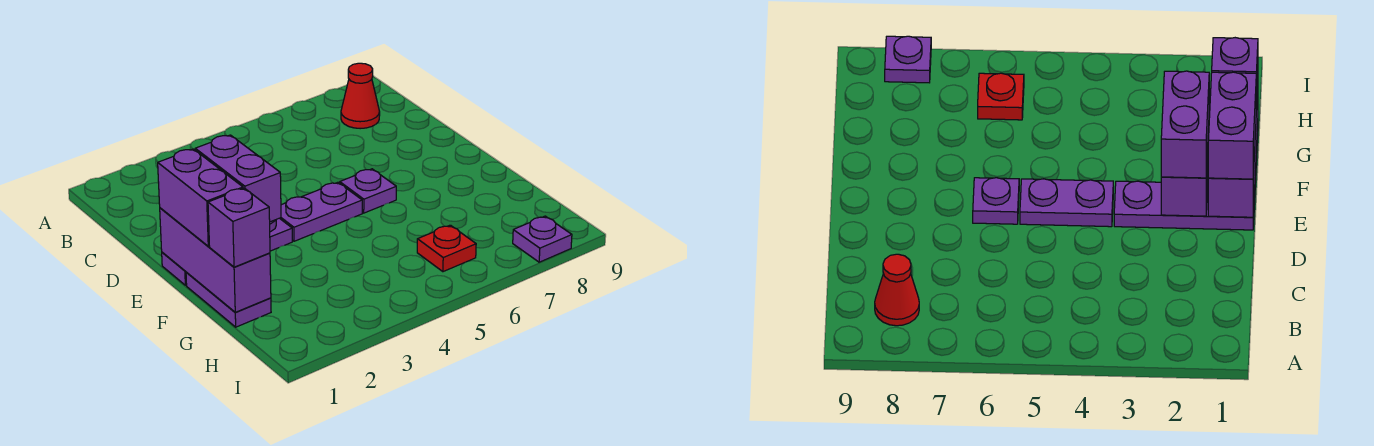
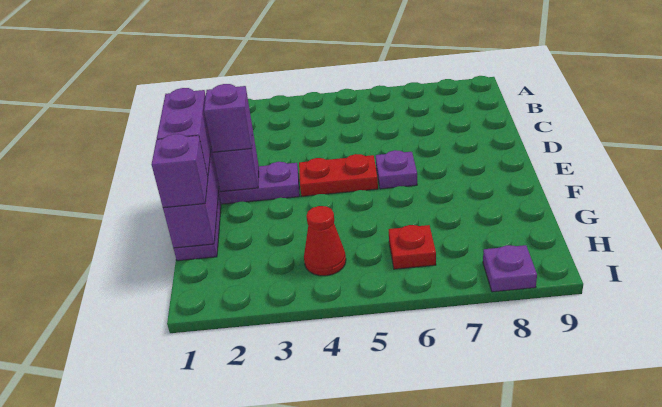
red cone B8 level 1 -> red cone H4 level 1
purple brick E2:F2 level 3 -> purple brick E2 level 3
purple plate E4:E5 level 1 -> red plate E4:E5 level 1

